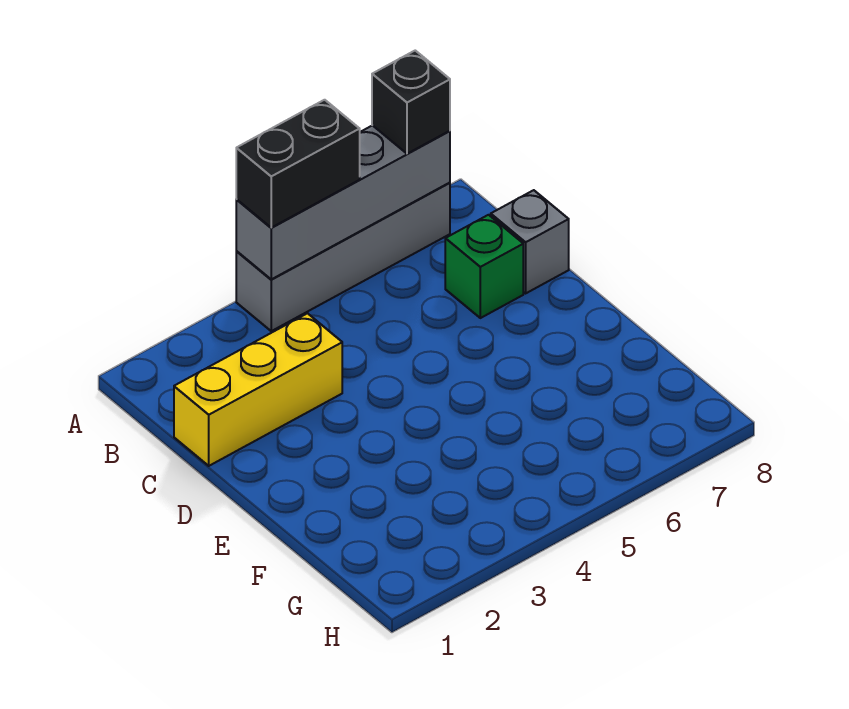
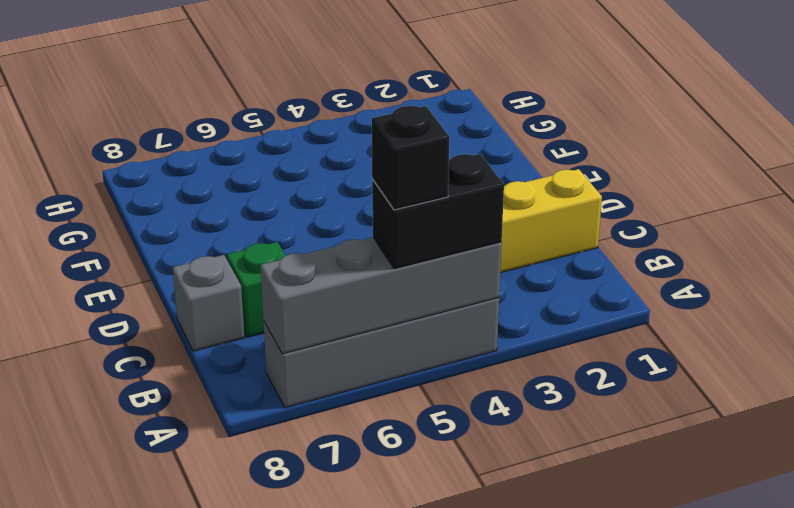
black brick A7 level 3 -> black brick A5 level 4

